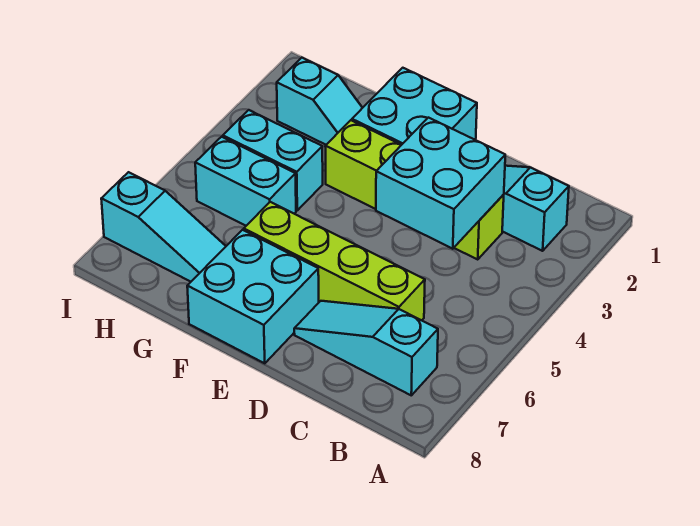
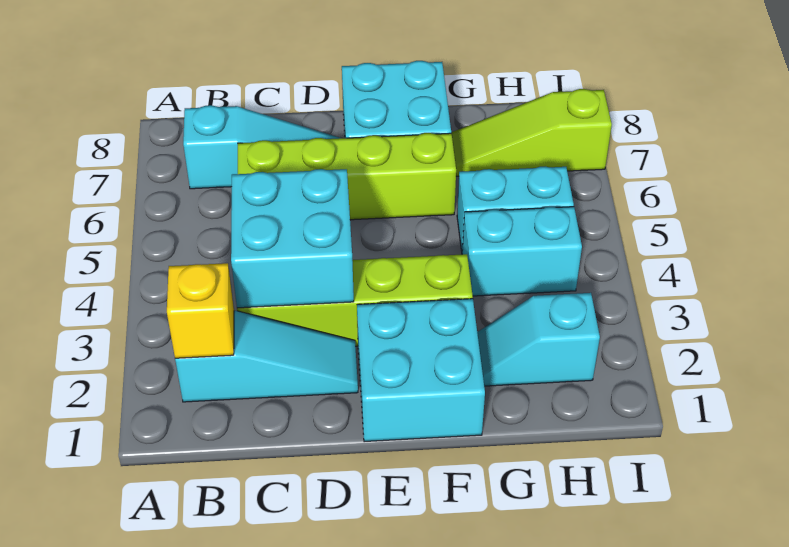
none -> yellow brick B2 level 2
cyan slope G7:I7 level 1 top I -> lime slope G7:I7 level 1 top I

